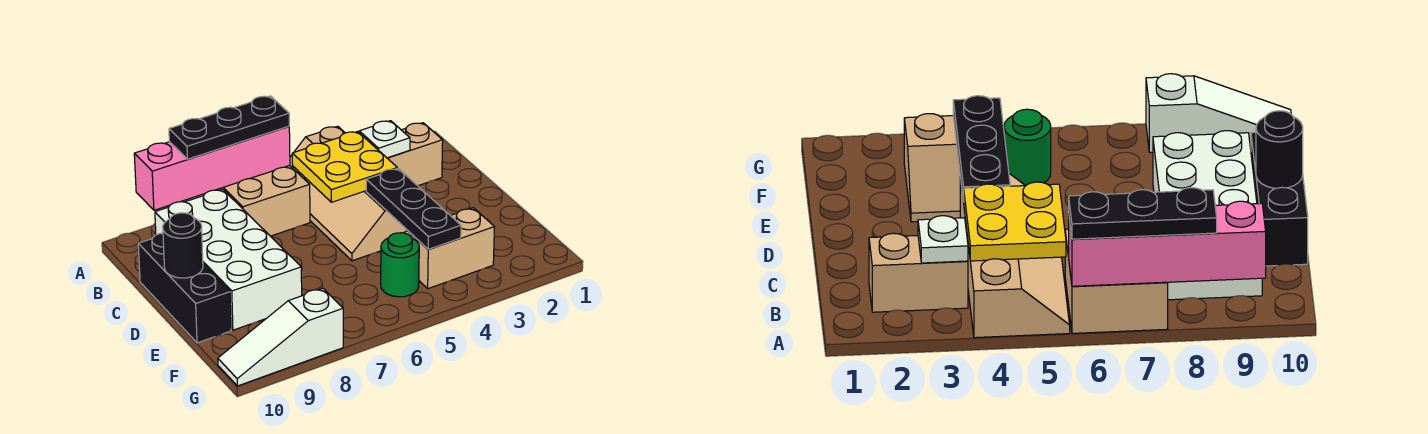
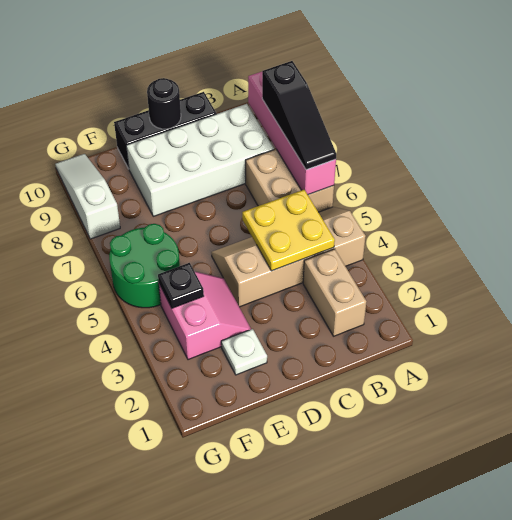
black plate A6:A8 level 3 -> black slope A6:A8 level 3 top 8
white plate B3 level 2 -> white plate E2 level 1
black plate D4:F4 level 2 -> black plate F4 level 2
tan slope E3:F4 level 1 top F -> pink slope E3:F4 level 1 top F
green round brick F5 level 1 -> green round brick F5:G6 level 1

